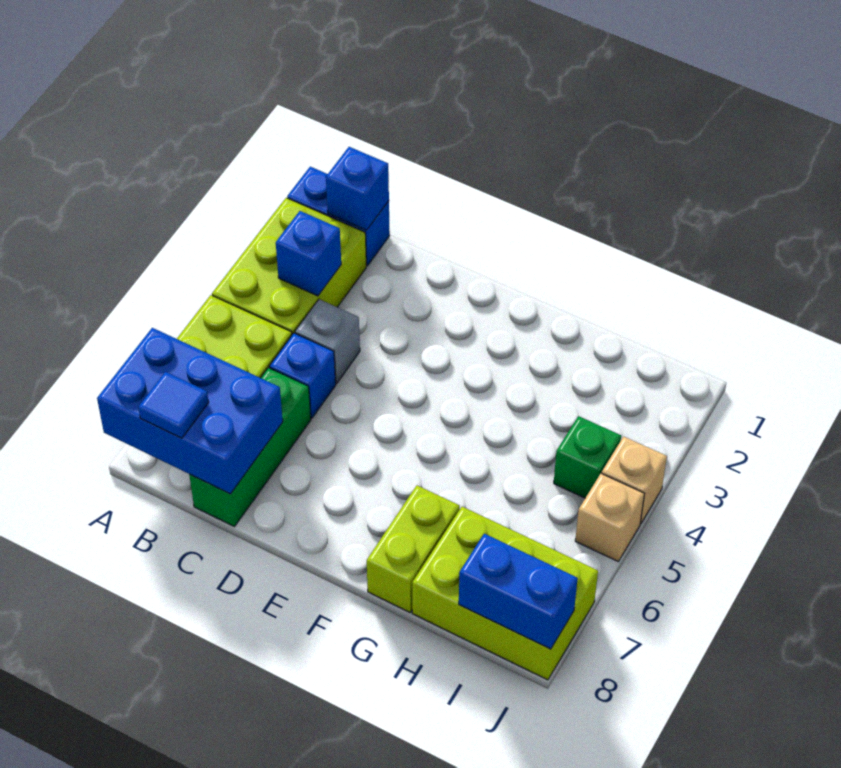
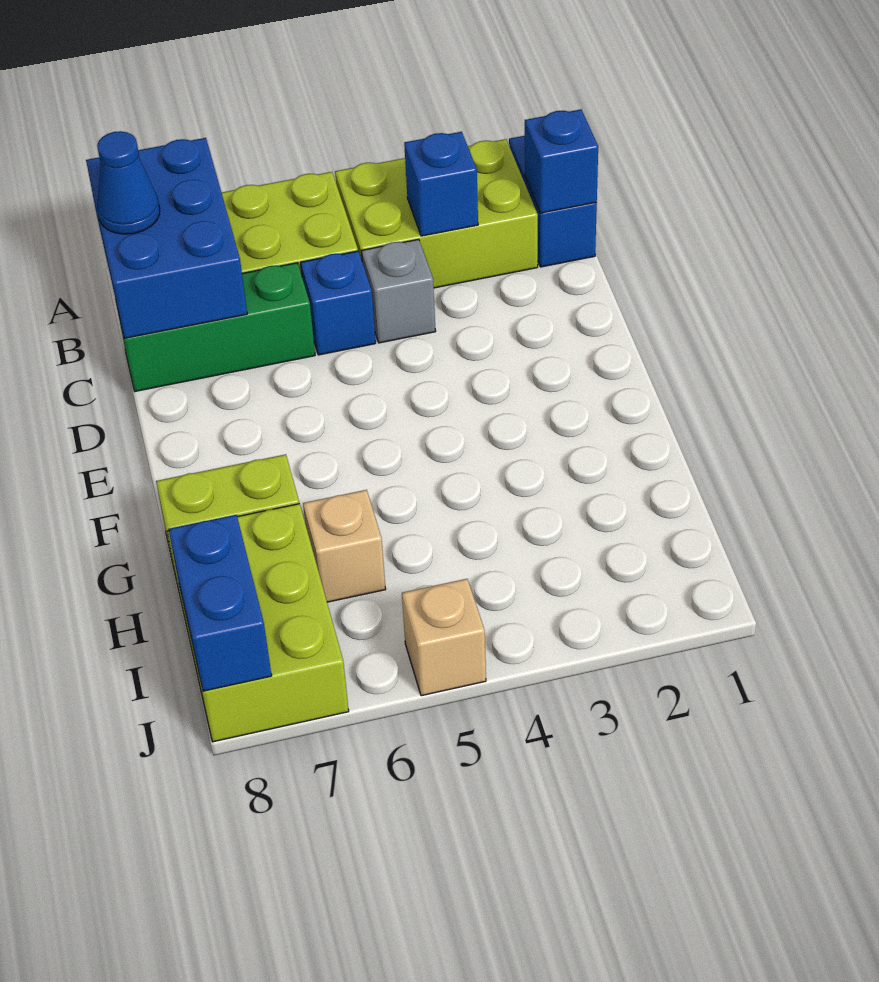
blue tile B8 level 3 -> blue cone B8 level 3
green brick I4 level 1 -> none
tan brick J4 level 1 -> tan brick H6 level 1

